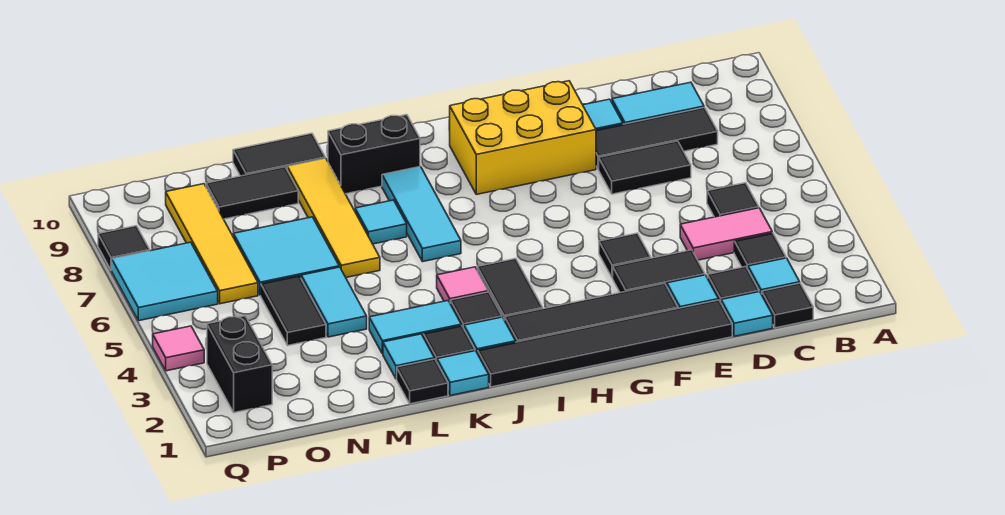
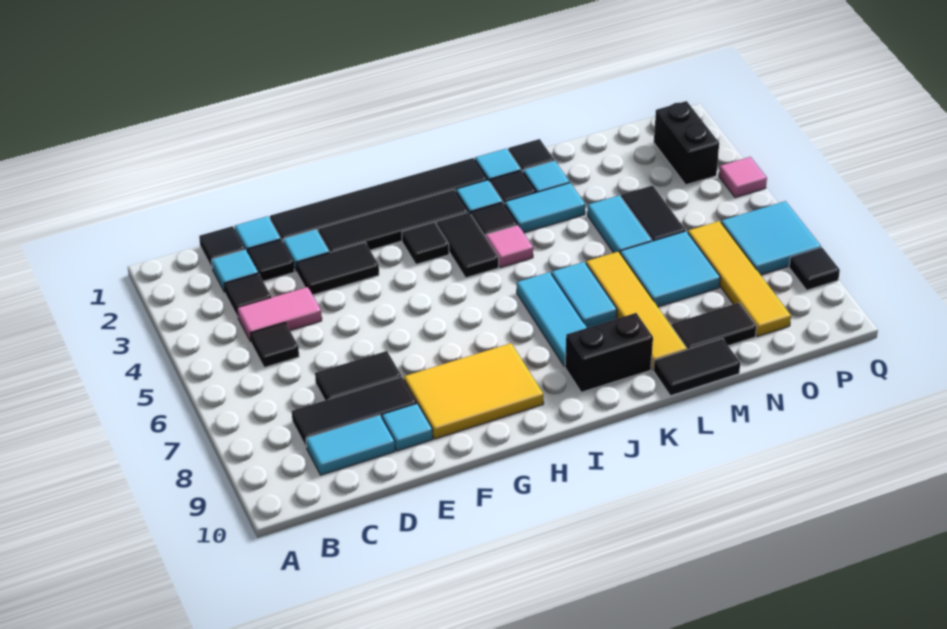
black tile F4 level 1 -> black tile H3 level 1
yellow brick F8:H9 level 1 -> yellow tile F8:H9 level 1
cyan tile K7 level 1 -> cyan tile K6:K7 level 1

